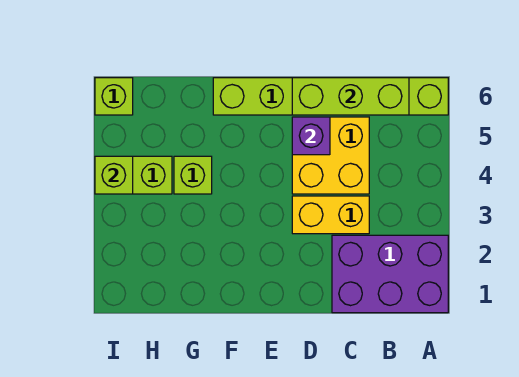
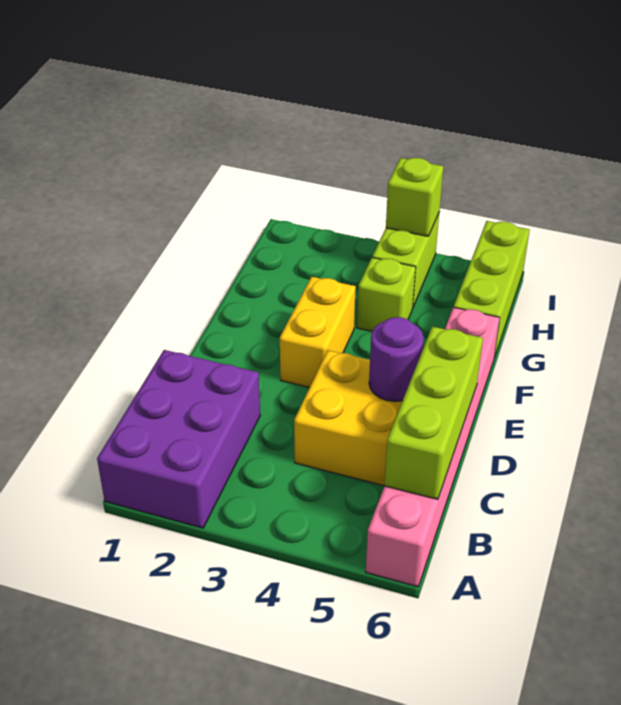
lime brick A6:F6 level 1 -> pink brick A6:F6 level 1
yellow brick C3:D3 level 1 -> yellow brick E3:F3 level 1
purple brick D5 level 2 -> purple round brick D5 level 2
lime brick I6 level 1 -> lime brick G6:I6 level 1

